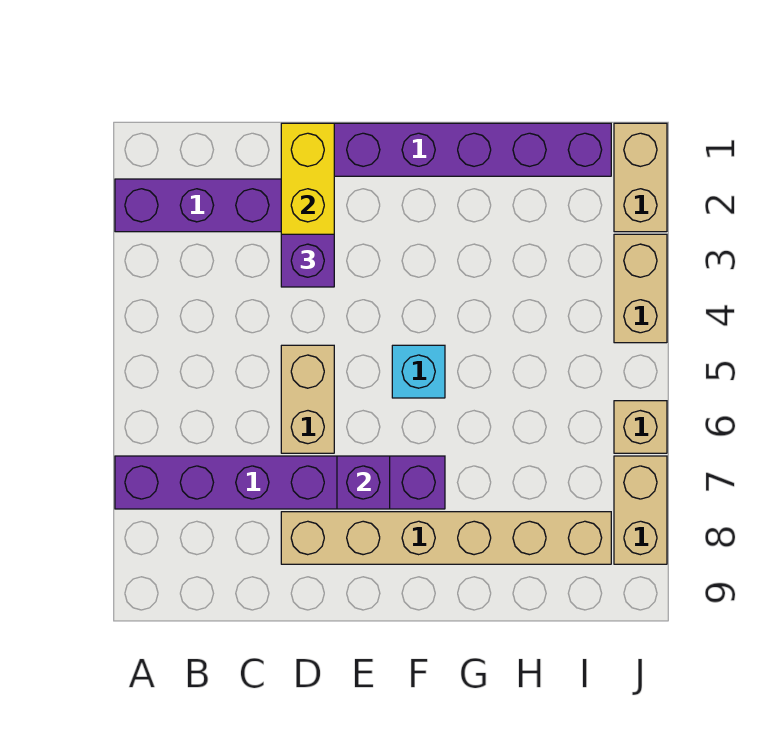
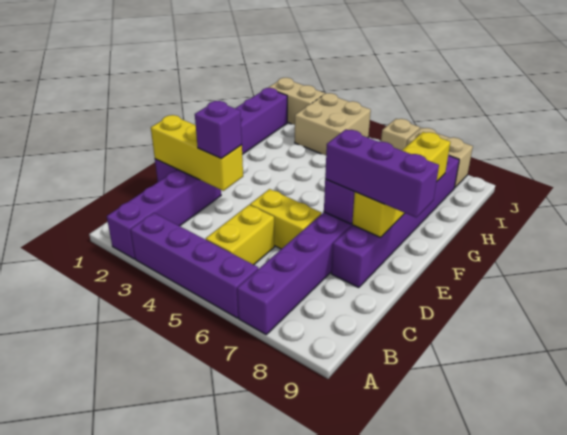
none -> purple brick A3:A6 level 1
none -> yellow brick B5:C5 level 1
tan brick D5:D6 level 1 -> yellow brick D5:D6 level 1
tan brick D8:I8 level 1 -> purple brick D8:I8 level 1
none -> purple brick E7:E9 level 3
none -> yellow brick E8:H8 level 2
cyan brick F5 level 1 -> none
tan brick J3:J4 level 1 -> tan brick I3:J4 level 1

